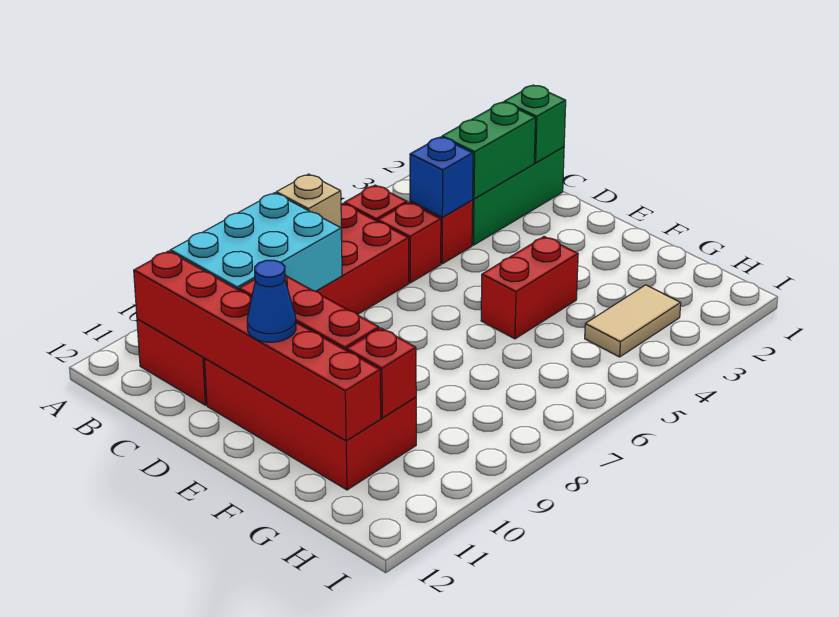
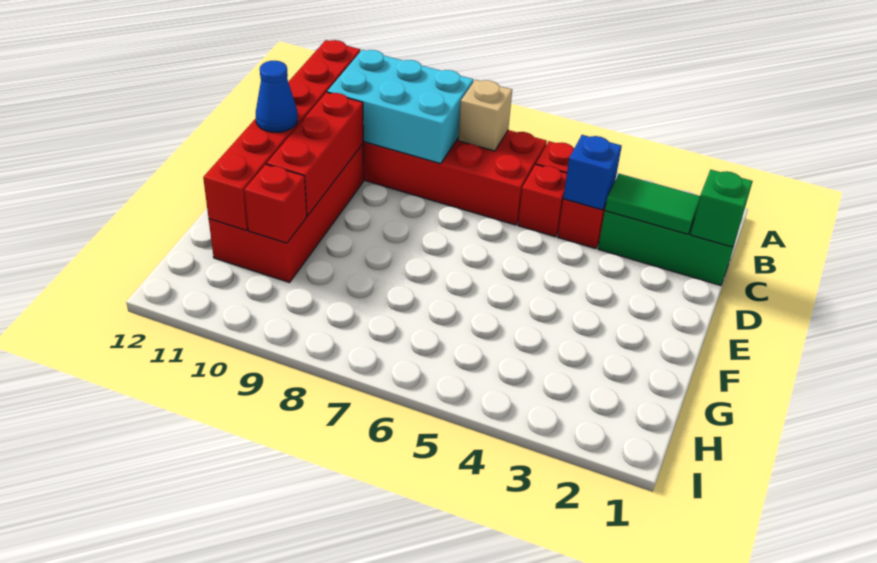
green brick C2:C3 level 2 -> green tile C2:C3 level 2
red brick F4:F5 level 1 -> none
tan tile H3:H4 level 1 -> none

